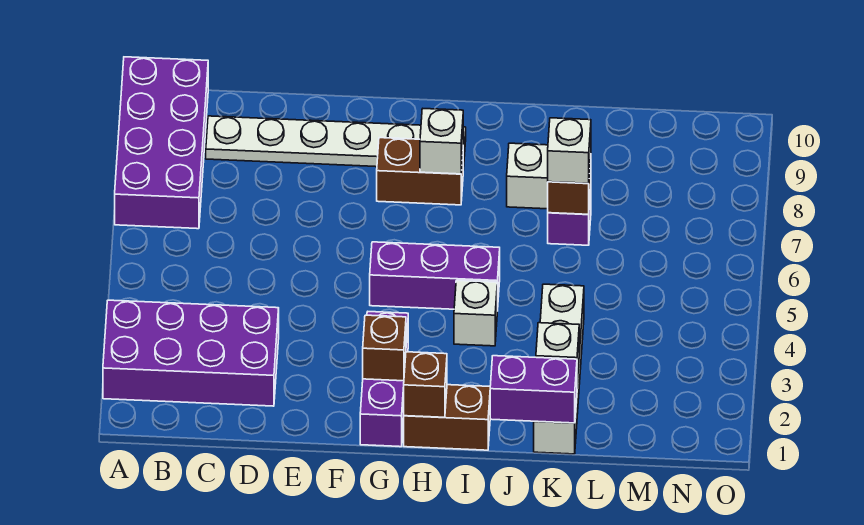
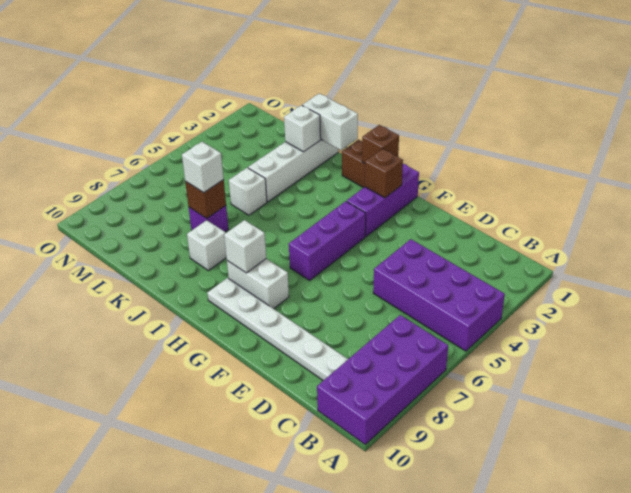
purple brick A2:D3 level 1 -> purple brick A4:D5 level 1
purple brick G5:I5 level 1 -> purple brick G4:G6 level 1
brown brick G8:H8 level 1 -> white brick G8:H8 level 1
white brick I4 level 1 -> white brick K5 level 1
purple brick J1:K1 level 2 -> white brick J1:K1 level 2

